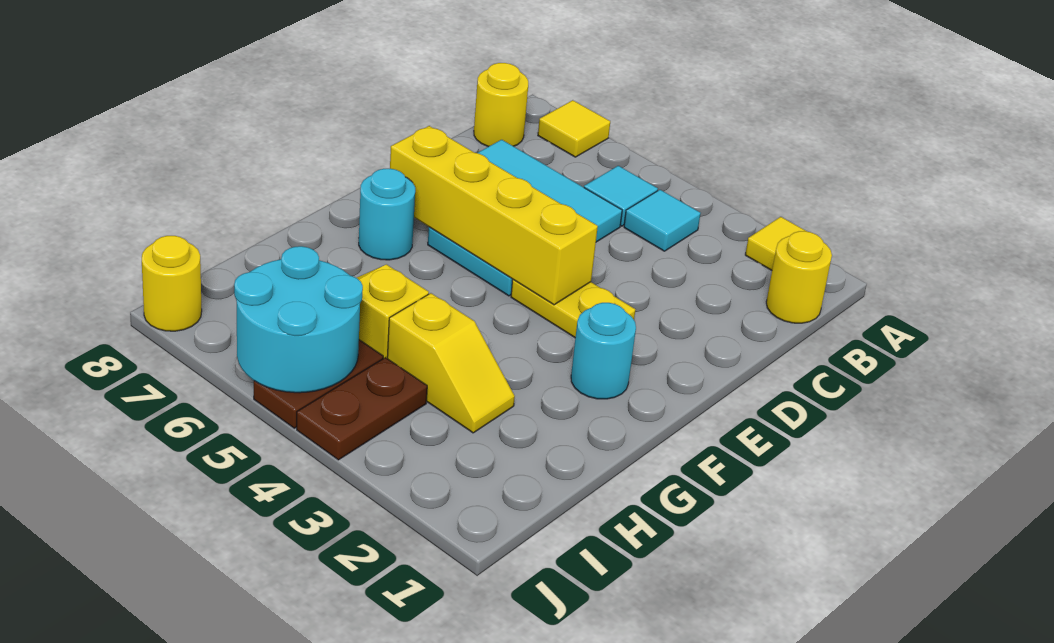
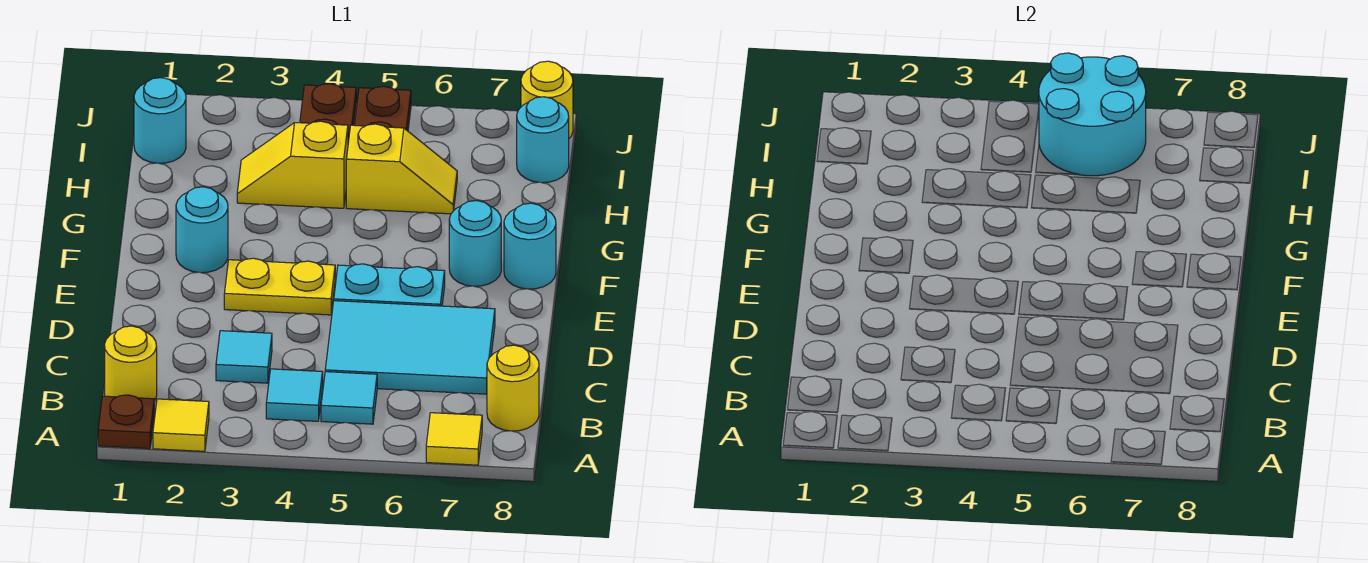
none -> brown plate A1 level 1
none -> cyan tile C3 level 1
yellow brick E4:E7 level 2 -> none
none -> cyan round brick F8 level 1
none -> cyan round brick I1 level 1
none -> cyan round brick I8 level 1

